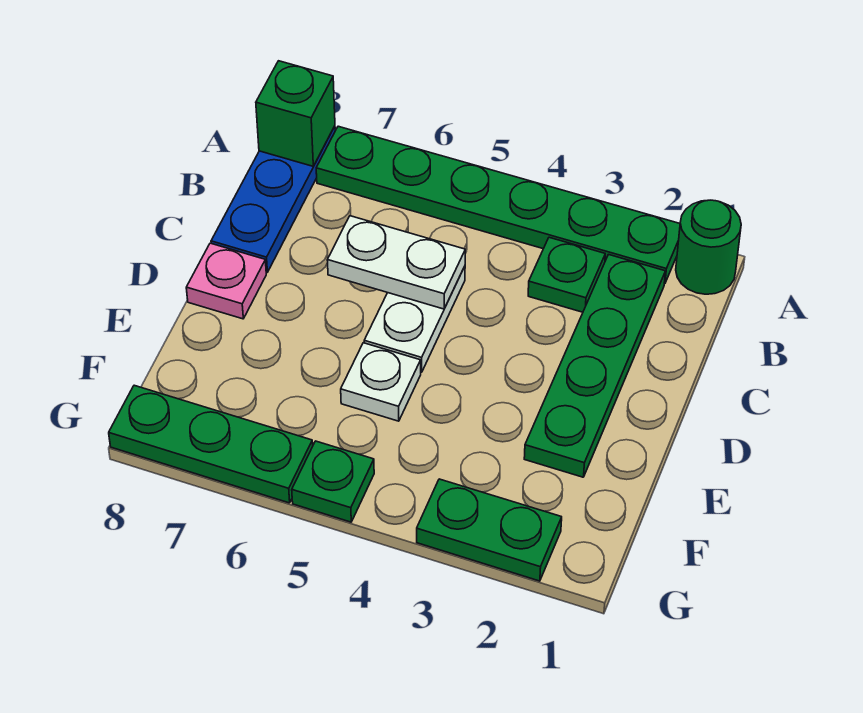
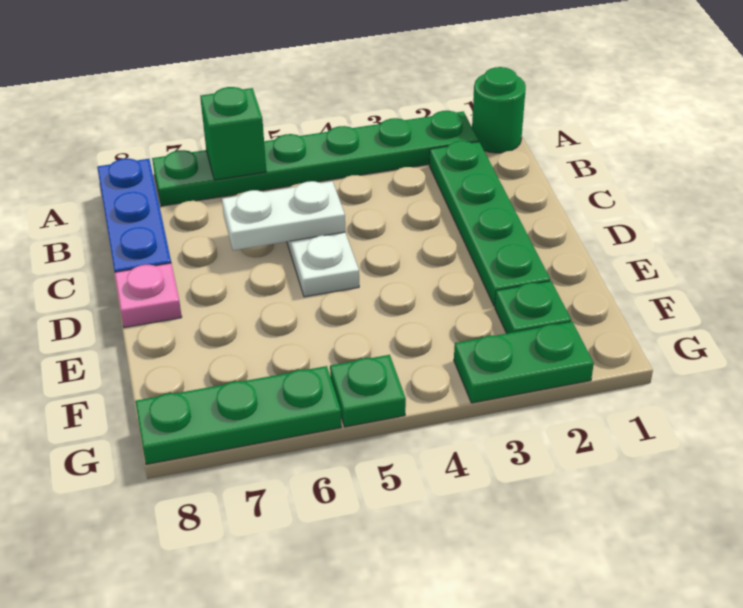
green brick A8 level 2 -> green brick A6 level 2
green plate B3 level 1 -> green plate F2 level 1
white plate E5 level 1 -> none

